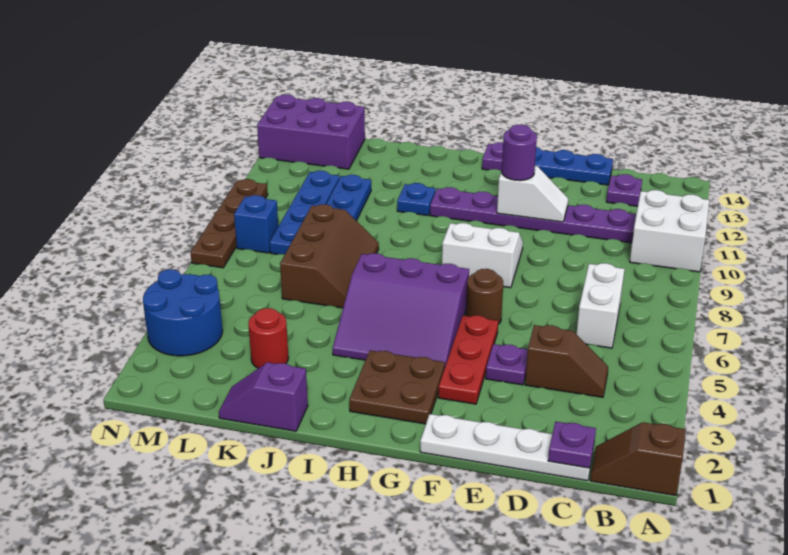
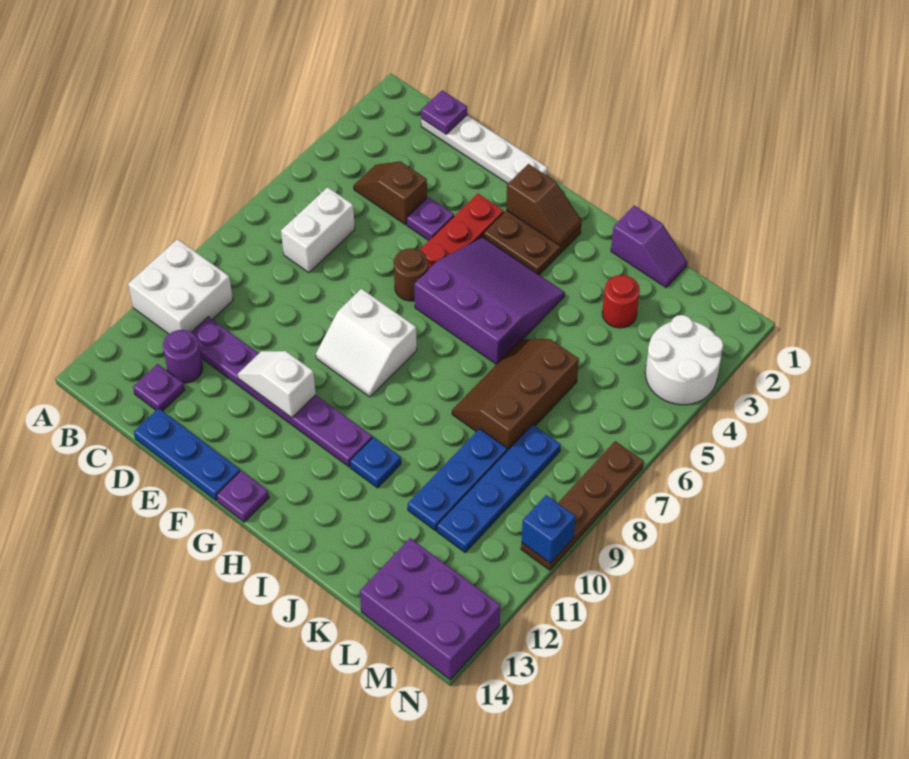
brown slope A1:B1 level 1 top A -> brown slope G2:H2 level 2 top G
purple round brick F11 level 3 -> purple round brick C12 level 1
blue round brick M3:N4 level 1 -> white round brick M3:N4 level 1
blue brick M8 level 1 -> blue brick N10 level 2

